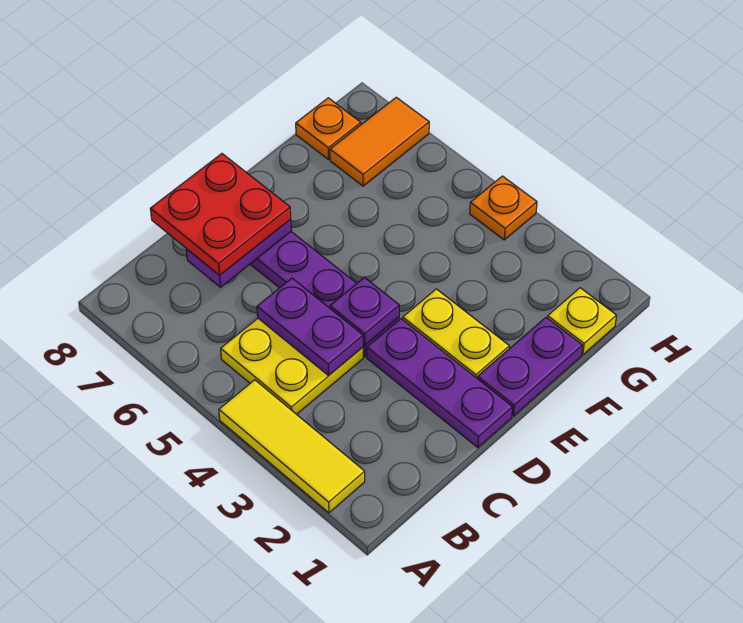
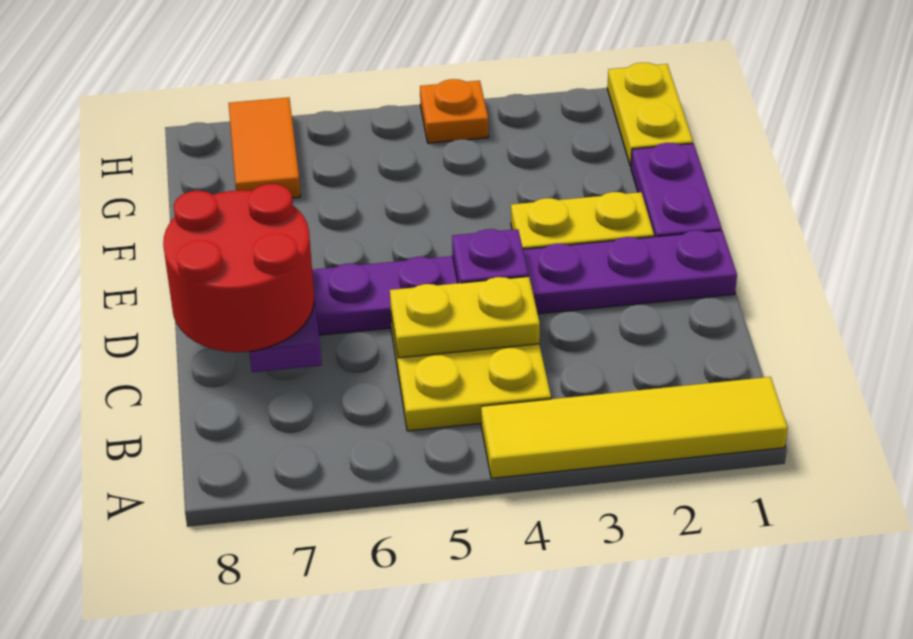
yellow tile A2:A4 level 1 -> yellow tile A1:A4 level 1
purple plate C4:C5 level 2 -> yellow plate C4:C5 level 2
red plate C7:D8 level 3 -> red round brick C7:D8 level 3
yellow plate G1 level 1 -> yellow plate G1:H1 level 1
orange plate G8 level 1 -> none

